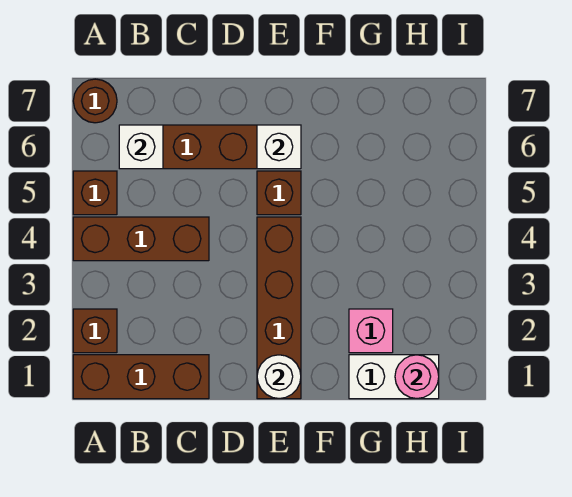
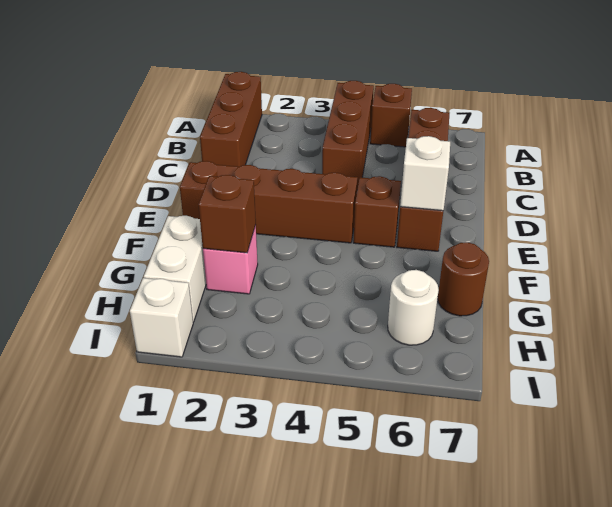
brown brick A2 level 1 -> brown brick G2 level 2
brown round brick A7 level 1 -> brown round brick G7 level 1
white brick B6 level 2 -> white brick I1 level 1
white round brick E1 level 2 -> white round brick H6 level 1
pink round brick H1 level 2 -> none

